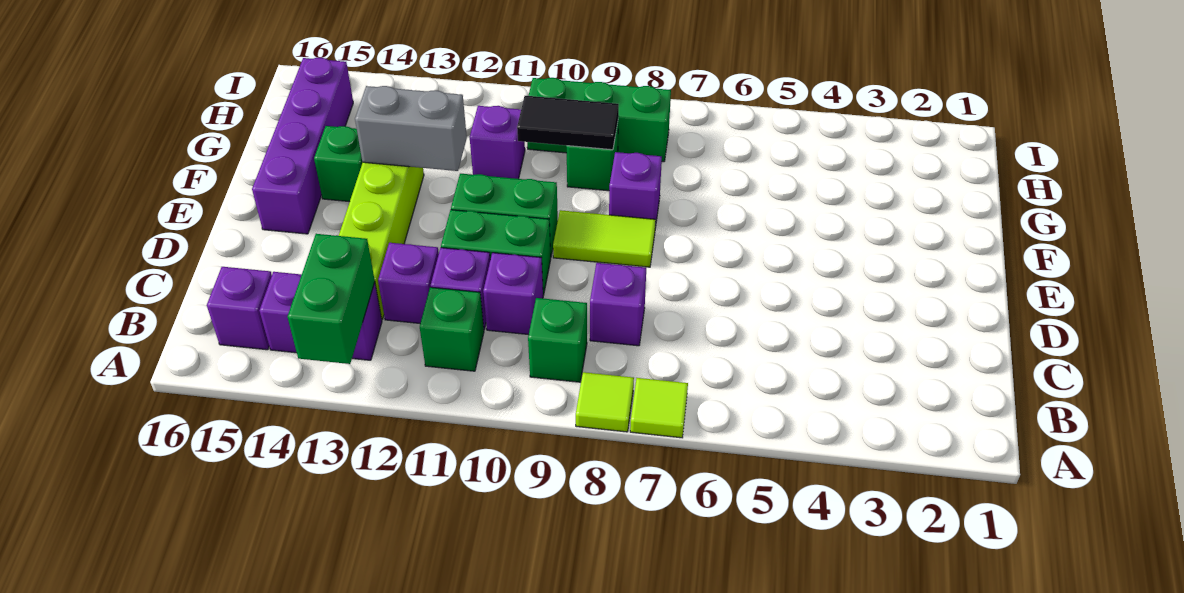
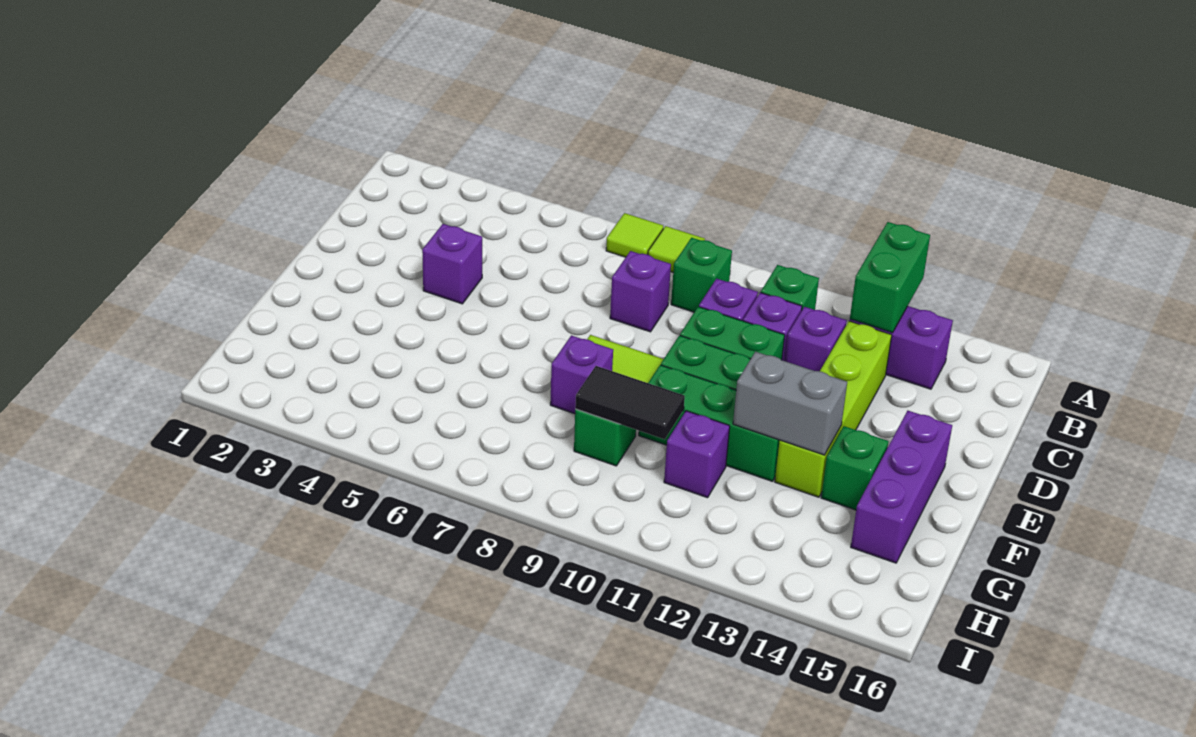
purple brick B15 level 1 -> purple brick D4 level 1
purple brick E15:H15 level 1 -> purple brick E15:G15 level 1
green brick H8:H10 level 1 -> green brick F10:F12 level 1

